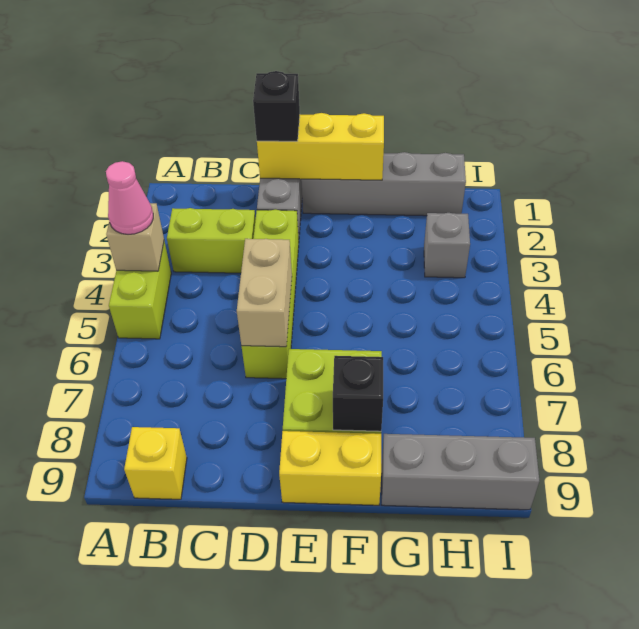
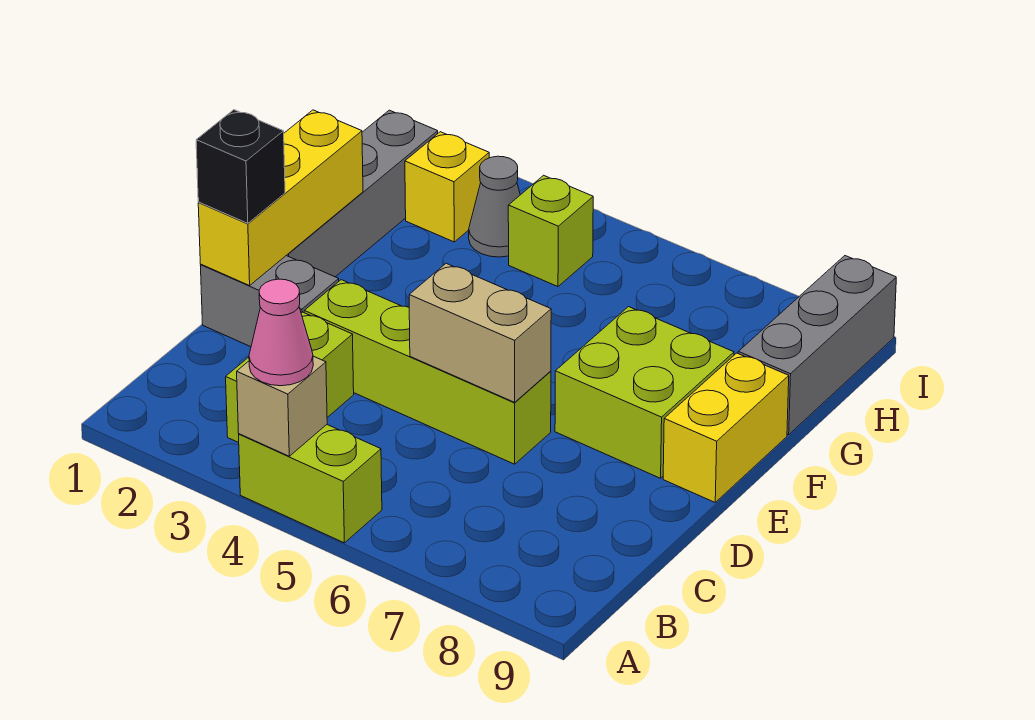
yellow brick B9 level 1 -> yellow brick H2 level 1
black brick F8 level 2 -> none
grey brick H3 level 1 -> grey cone H3 level 1
none -> lime brick H4 level 1

